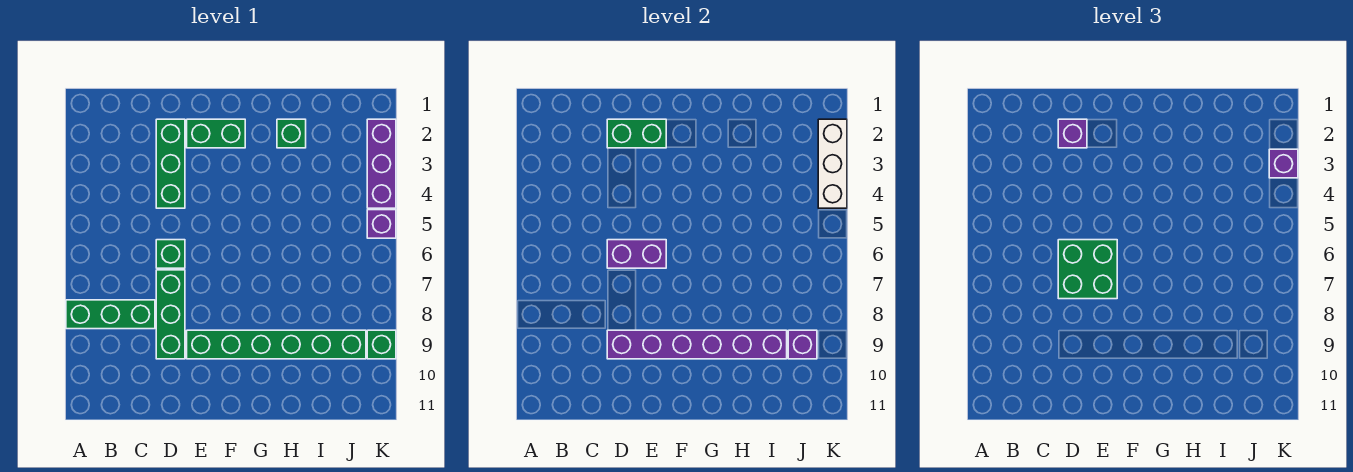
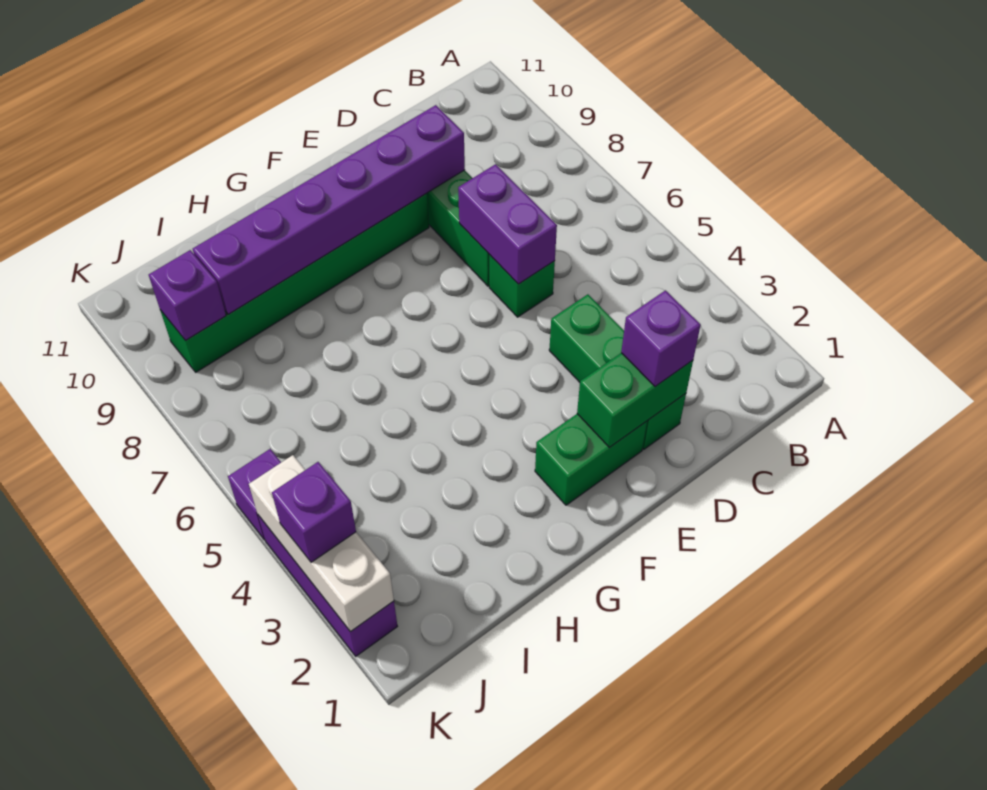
green brick A8:C8 level 1 -> none
purple brick D6:E6 level 2 -> purple brick D6:D7 level 2
green brick D6:E7 level 3 -> none
green brick H2 level 1 -> none
green brick K9 level 1 -> none

